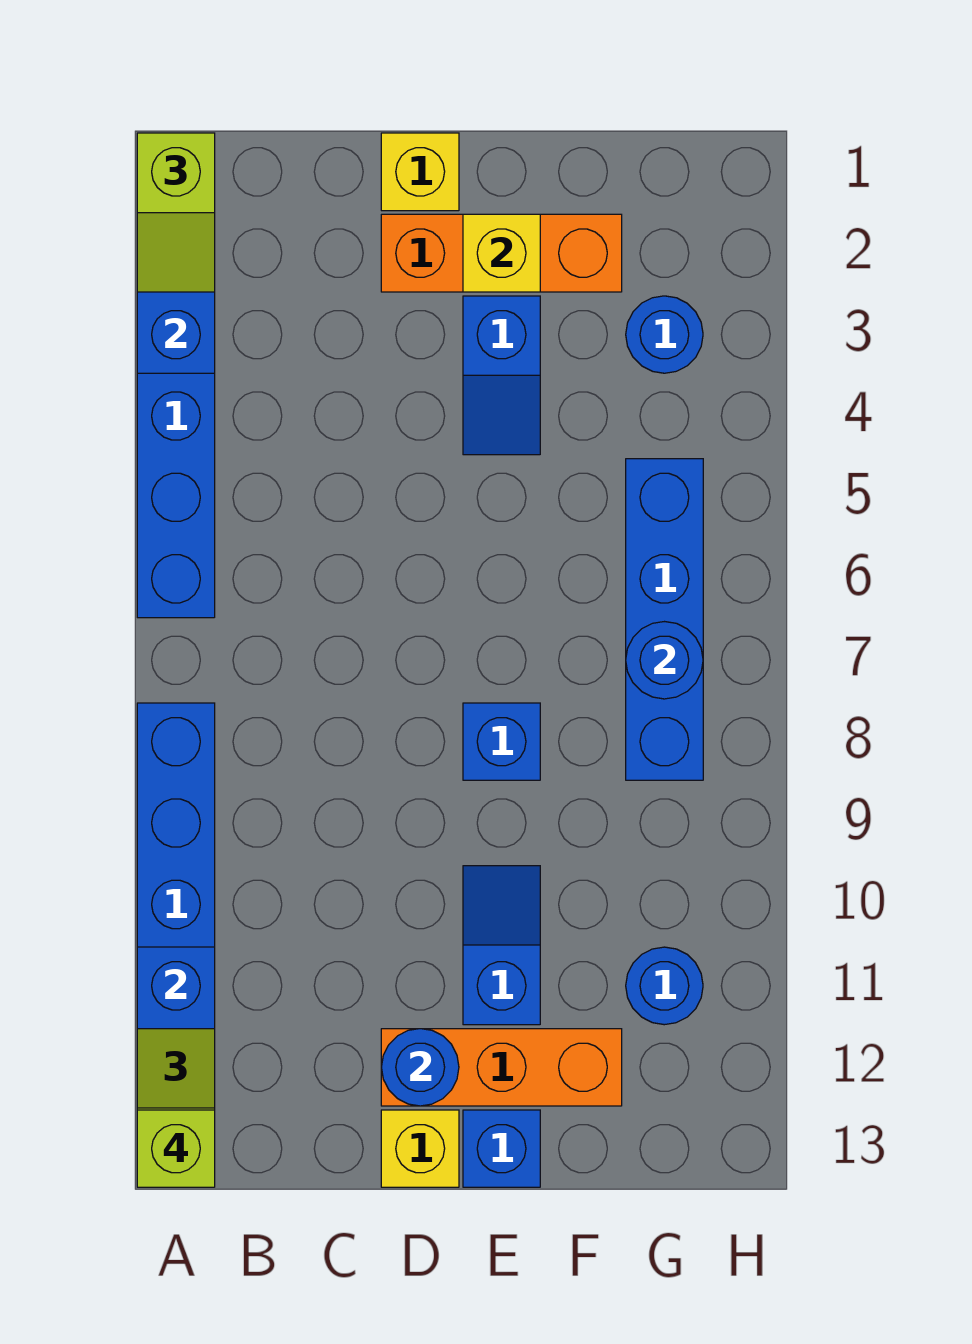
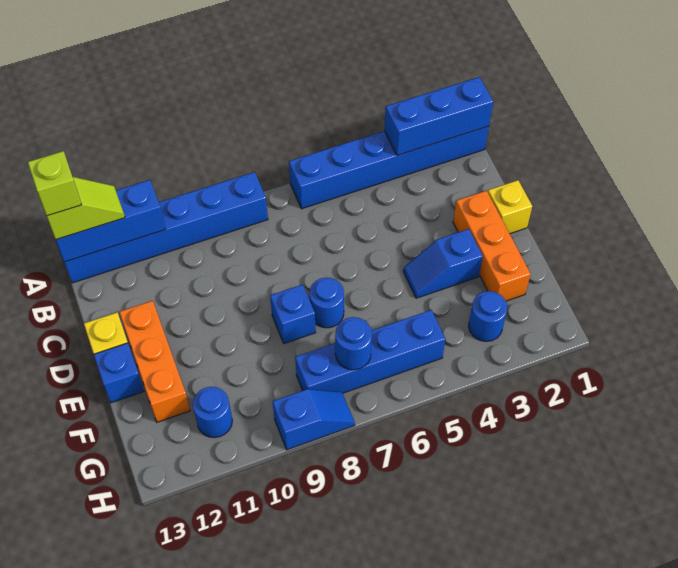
lime slope A1:A2 level 3 top 1 -> none
blue round brick D12 level 2 -> blue round brick E7 level 1
yellow brick E2 level 2 -> none
blue slope E10:E11 level 1 top 11 -> blue slope H8:H9 level 1 top 9

